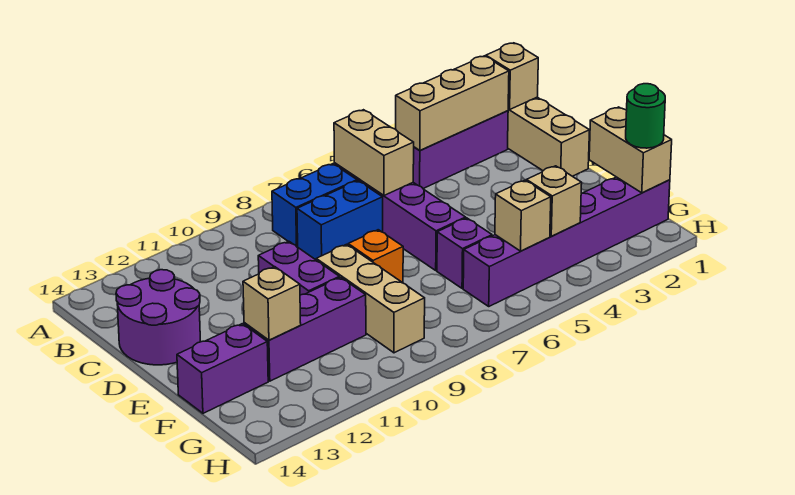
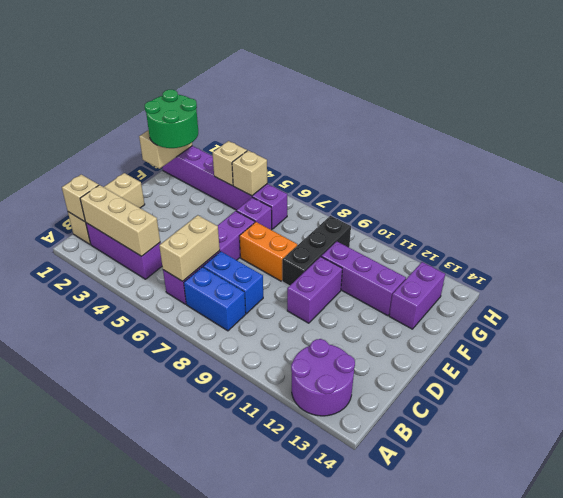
purple round brick C13:D14 level 1 -> purple round brick A12:B13 level 1
orange brick E8 level 1 -> orange brick E7:E8 level 1
tan brick E9:G9 level 1 -> black brick E9:G9 level 1
tan brick F12 level 2 -> none
purple brick F13:F14 level 1 -> purple brick F13:G13 level 1
green round brick G1 level 3 -> green round brick F1:G2 level 3

